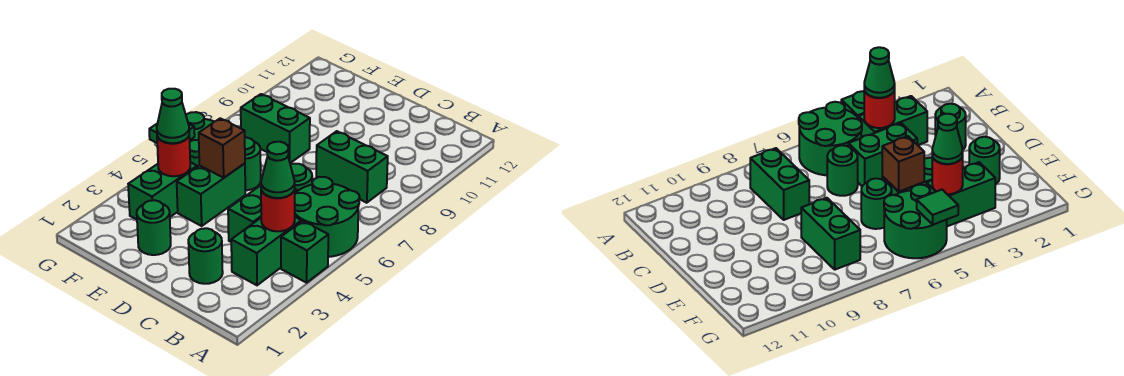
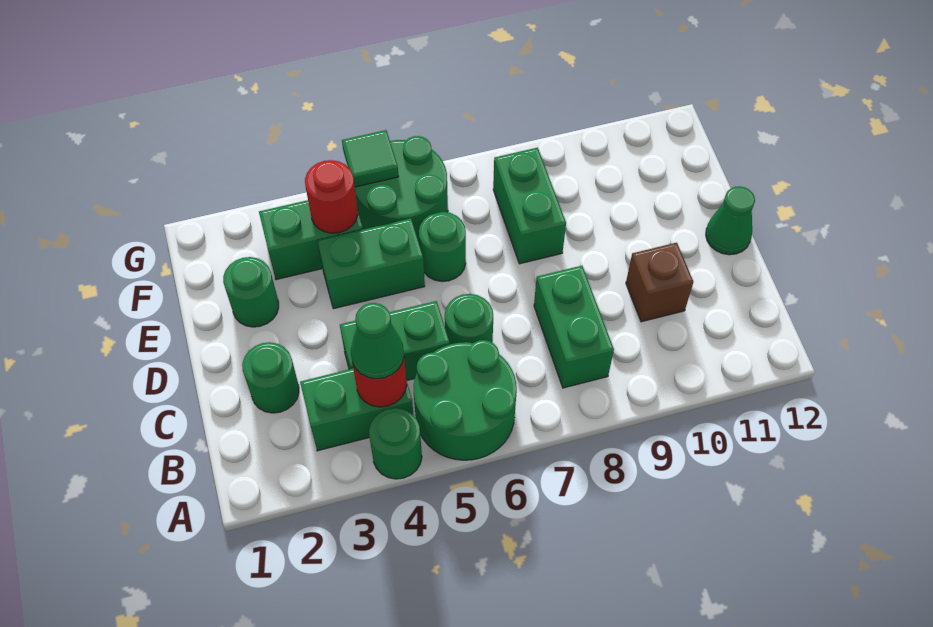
green brick A4 level 1 -> green round brick A4 level 1
brown brick E5 level 2 -> brown brick C10 level 1
green cone F4 level 3 -> green cone D12 level 1

